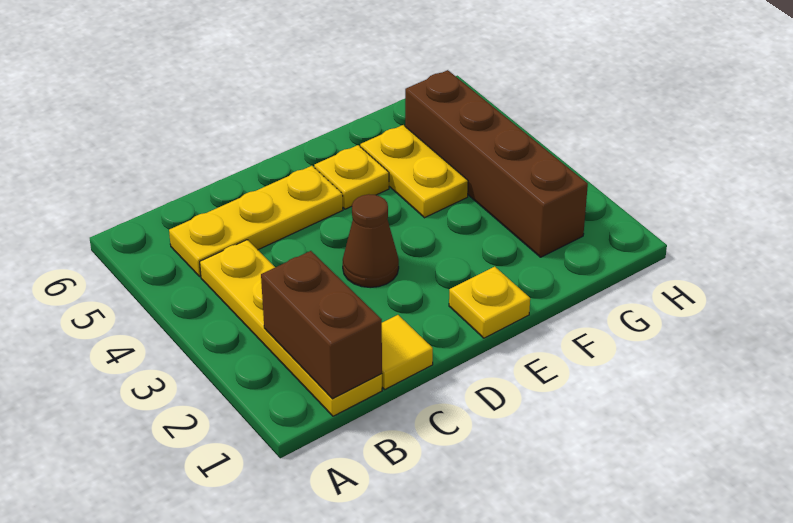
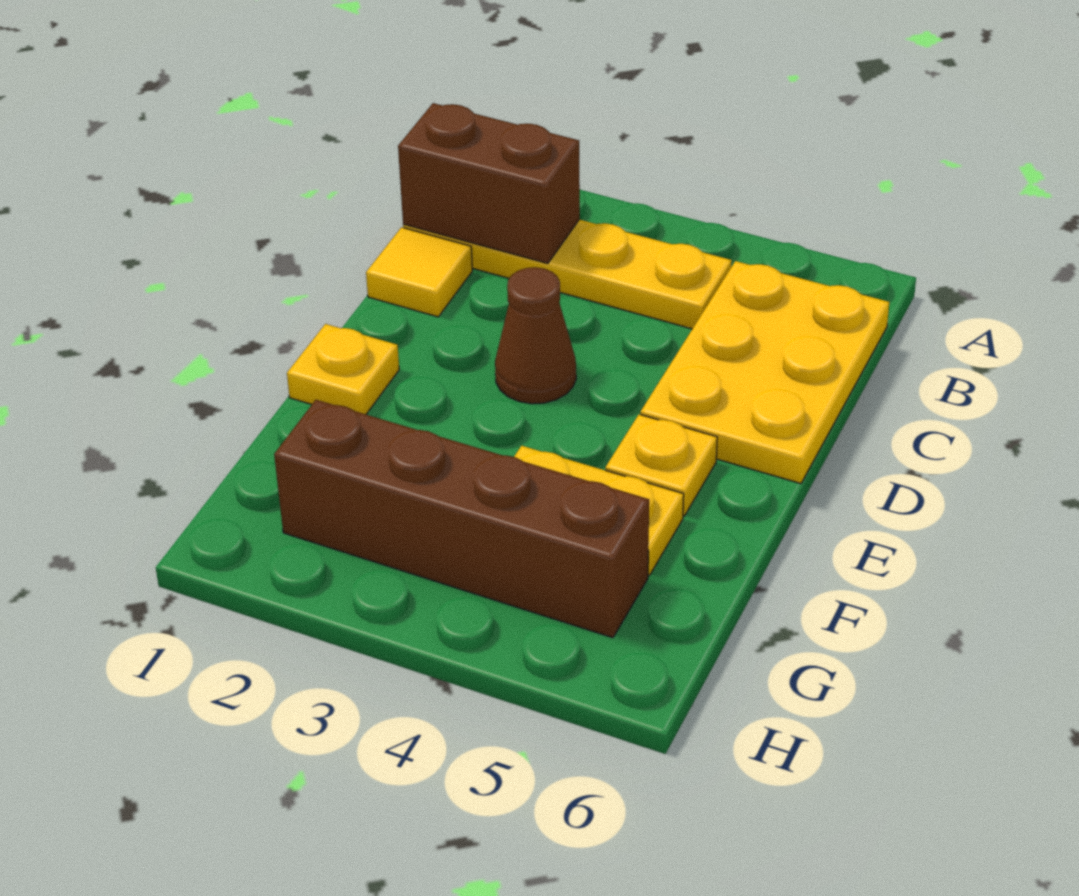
yellow plate B5:D5 level 1 -> yellow plate B5:D6 level 1

